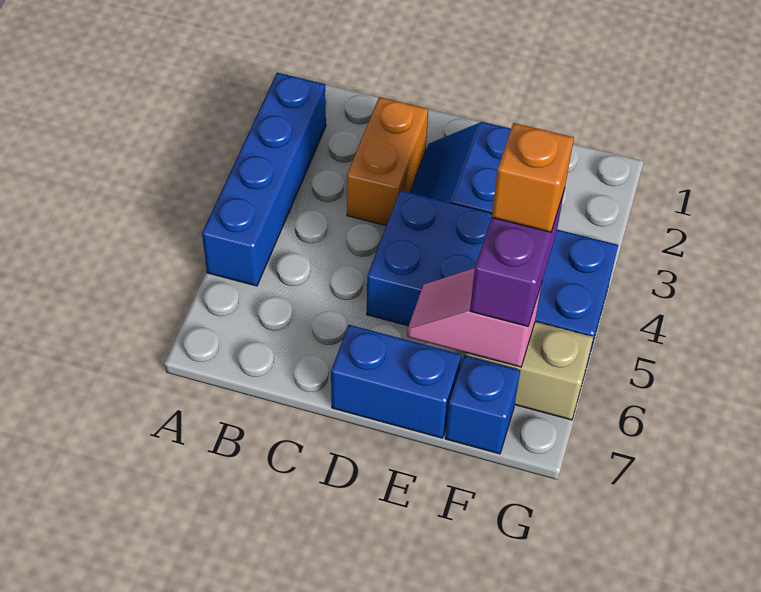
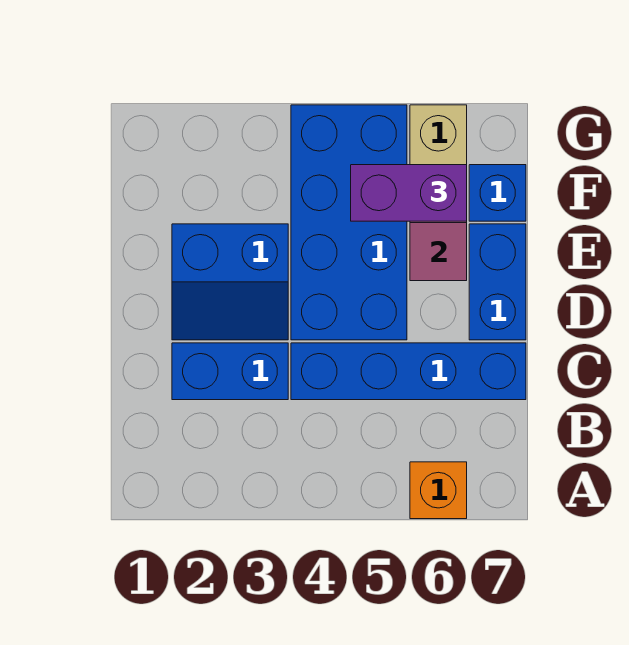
blue brick A2:A5 level 1 -> blue brick C4:C7 level 1
orange brick C2:C3 level 1 -> blue brick C2:C3 level 1
orange brick F5 level 4 -> orange brick A6 level 1

